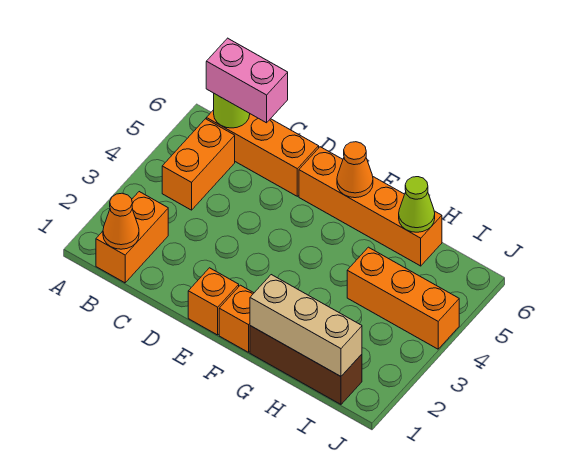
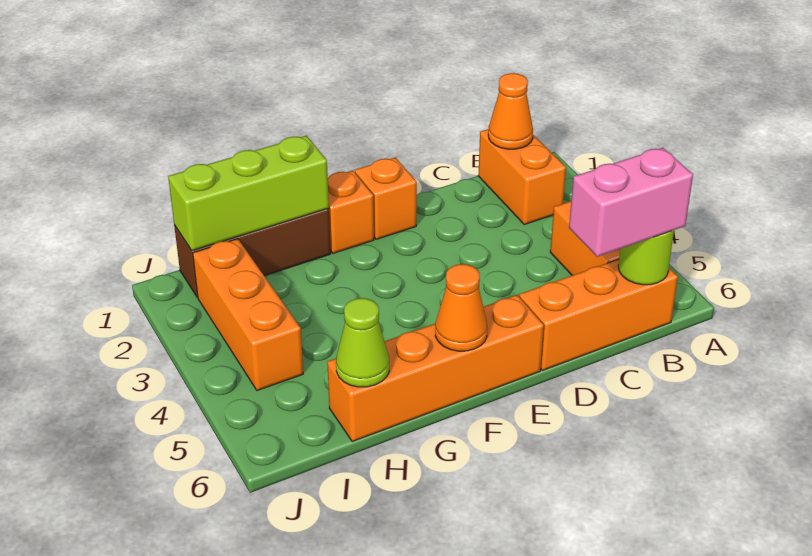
tan brick G1:I1 level 2 -> lime brick G1:I1 level 2
orange brick H4:J4 level 1 -> orange brick I2:I4 level 1

